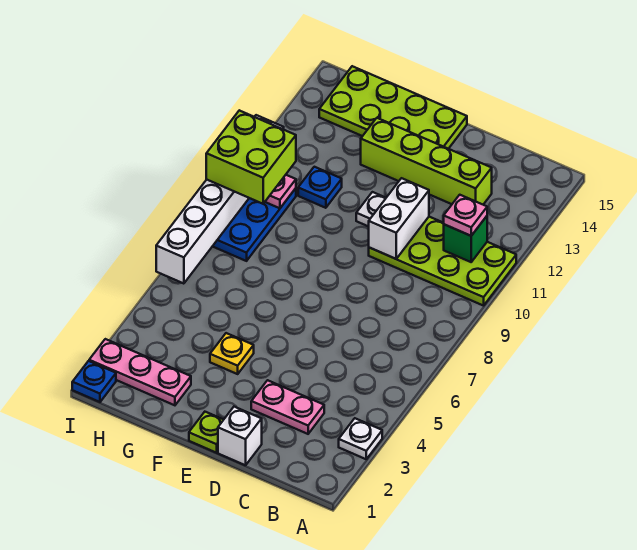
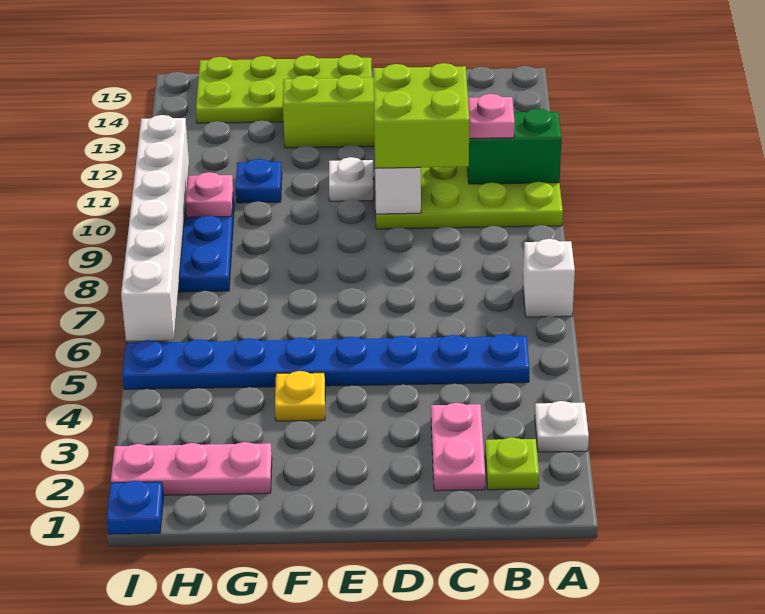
none -> blue plate B5:I5 level 1
green brick B11 level 2 -> green brick A11:B11 level 2
pink plate C3:D3 level 1 -> pink plate C2:C3 level 1
white brick D1 level 1 -> white brick A7 level 1
lime plate E1 level 1 -> lime plate B2 level 1
lime brick H9:I10 level 3 -> lime brick C10:D11 level 3

